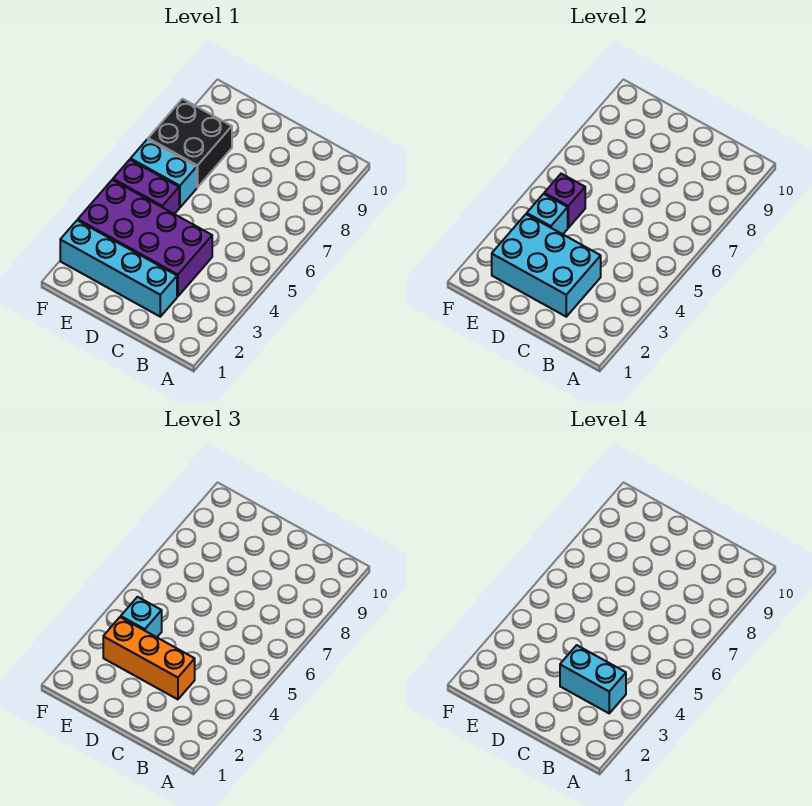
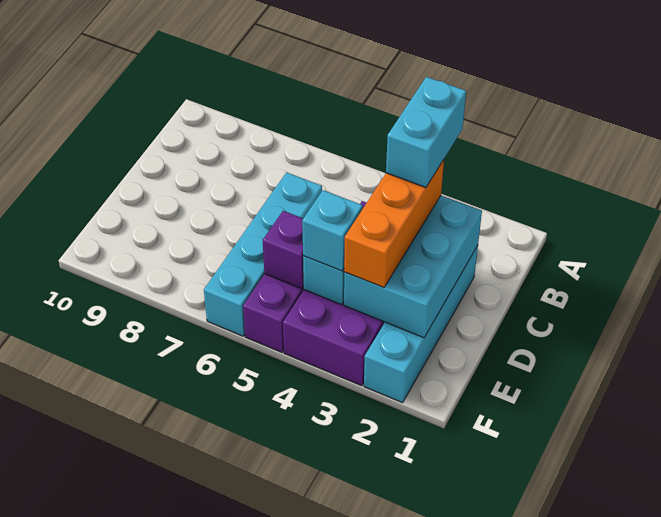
cyan brick E6:F6 level 1 -> cyan brick C6:F6 level 1
black brick E7:F8 level 1 -> none

